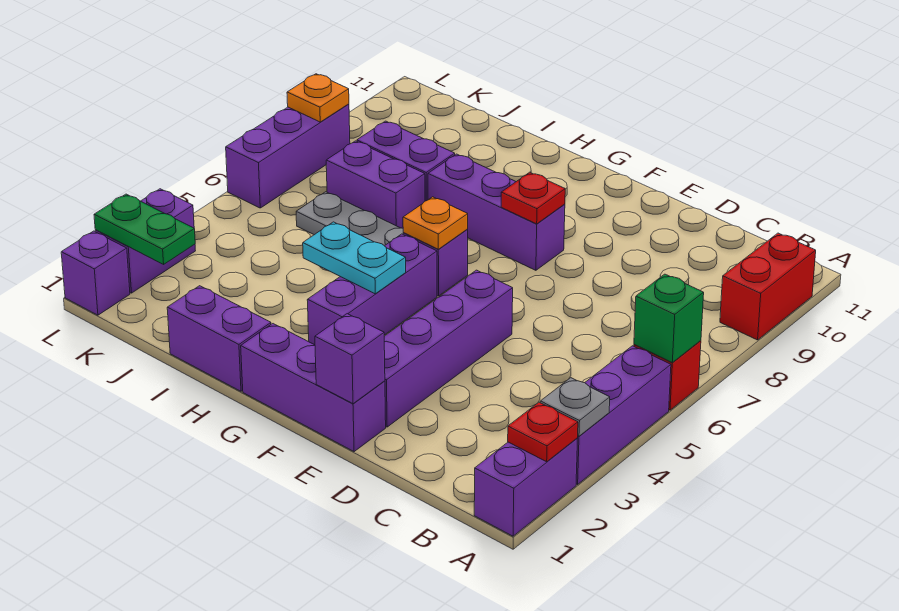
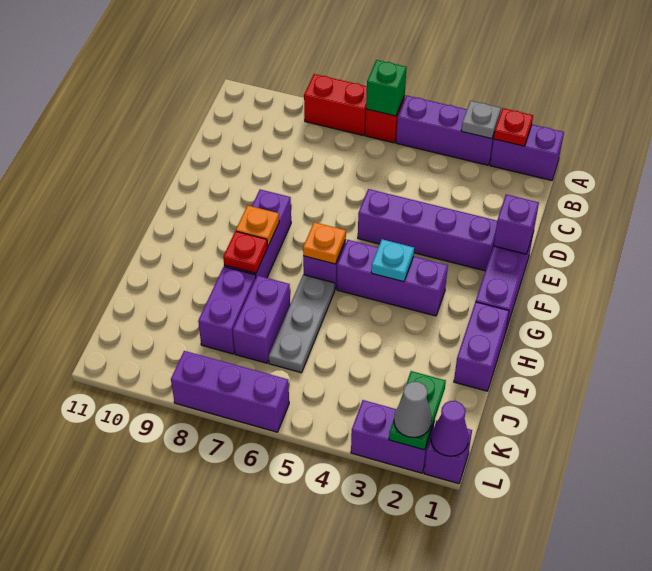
red brick A9:A10 level 1 -> red brick A7:A8 level 1
red plate F8 level 2 -> red plate H8 level 2
cyan plate G4:H4 level 2 -> cyan plate G4 level 2
none -> purple cone L1 level 2
none -> grey cone L2 level 3
orange plate L8 level 2 -> orange plate G8 level 2

